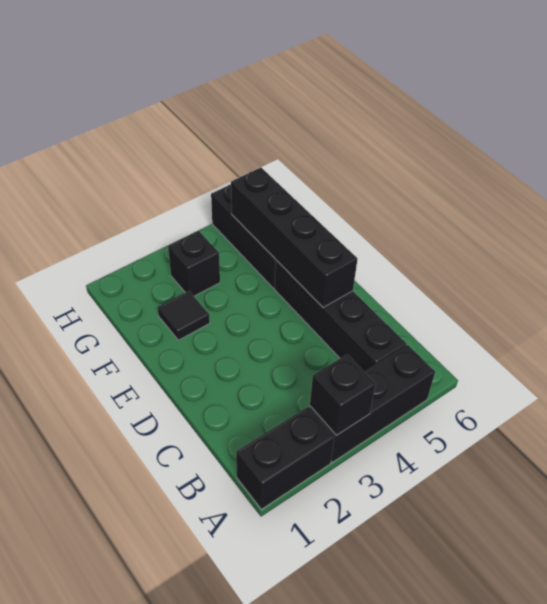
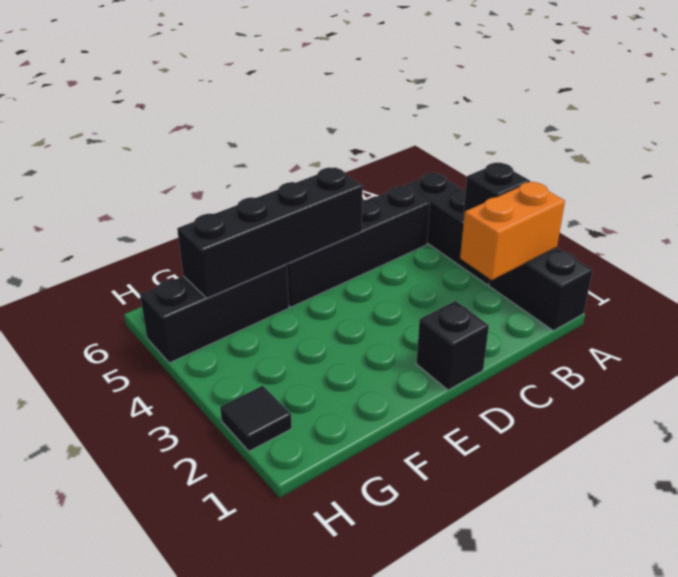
none -> orange brick A2:B2 level 2
black tile F2 level 1 -> black tile H2 level 1
black brick G3 level 1 -> black brick D1 level 1

